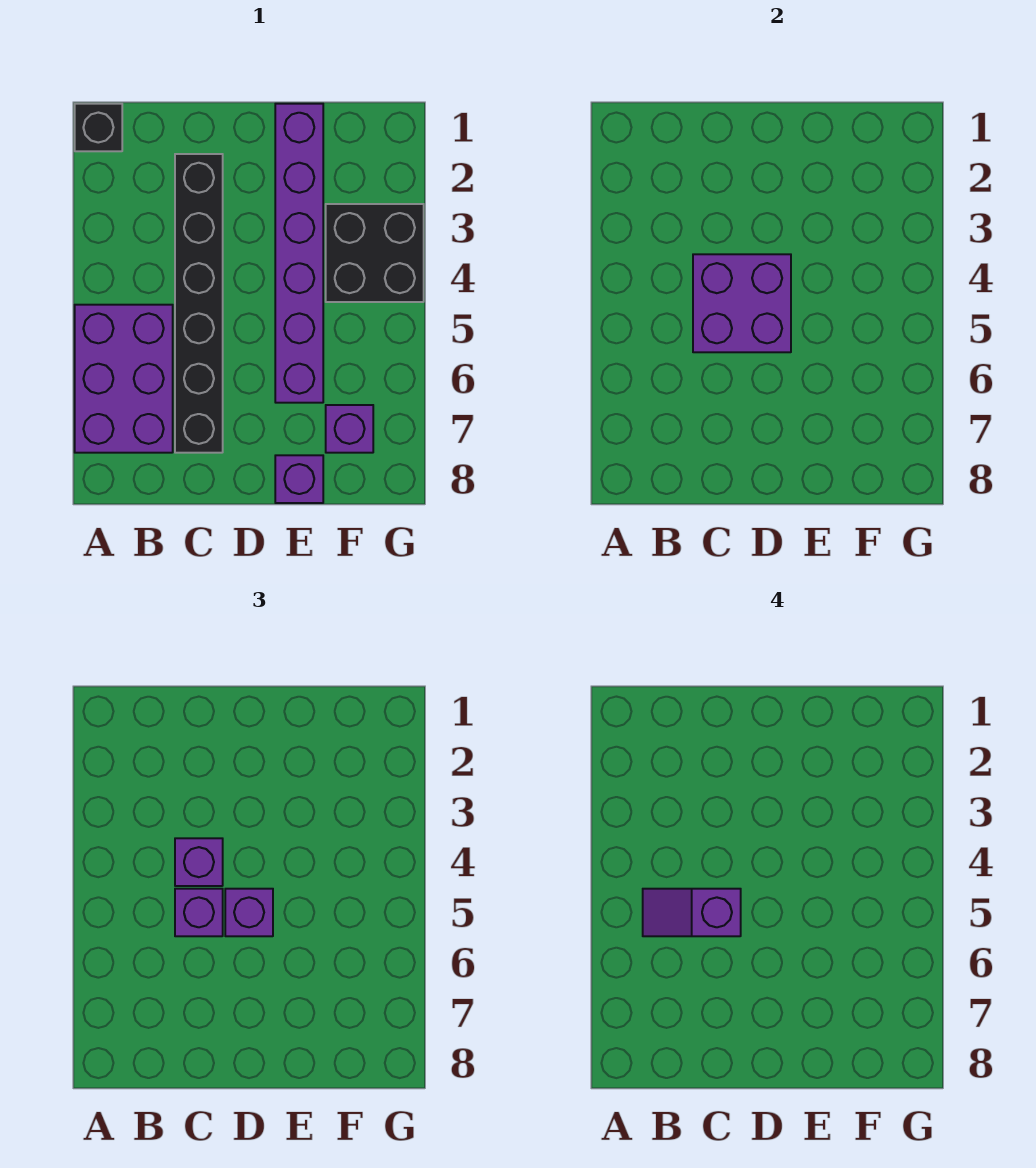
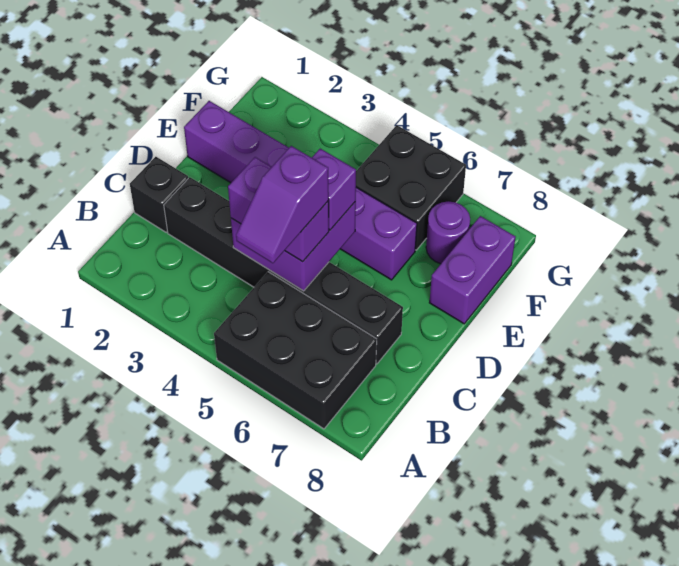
black brick A1 level 1 -> black brick C1 level 1
purple brick A5:B7 level 1 -> black brick A5:B7 level 1
purple brick E8 level 1 -> purple brick E8:F8 level 1
black brick F3:G4 level 1 -> black brick F5:G6 level 1
purple brick F7 level 1 -> purple round brick F7 level 1

